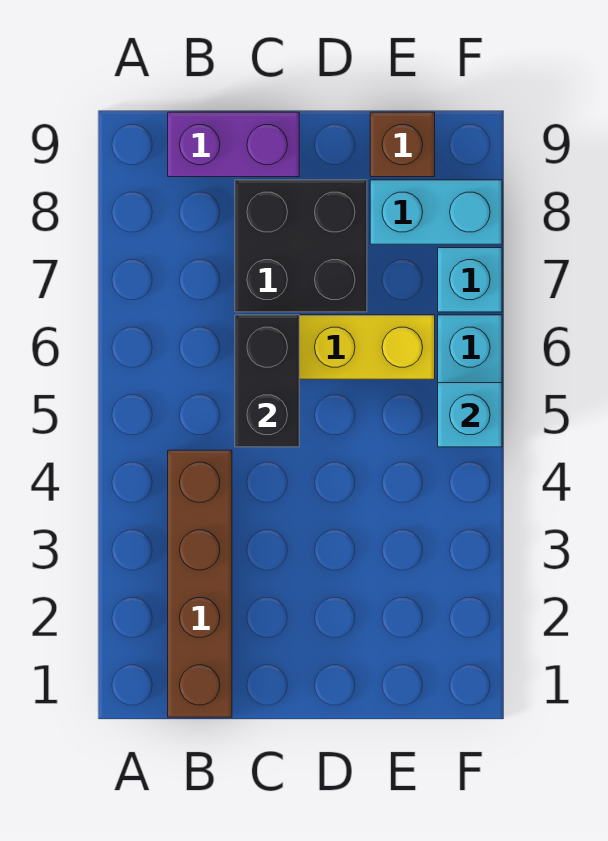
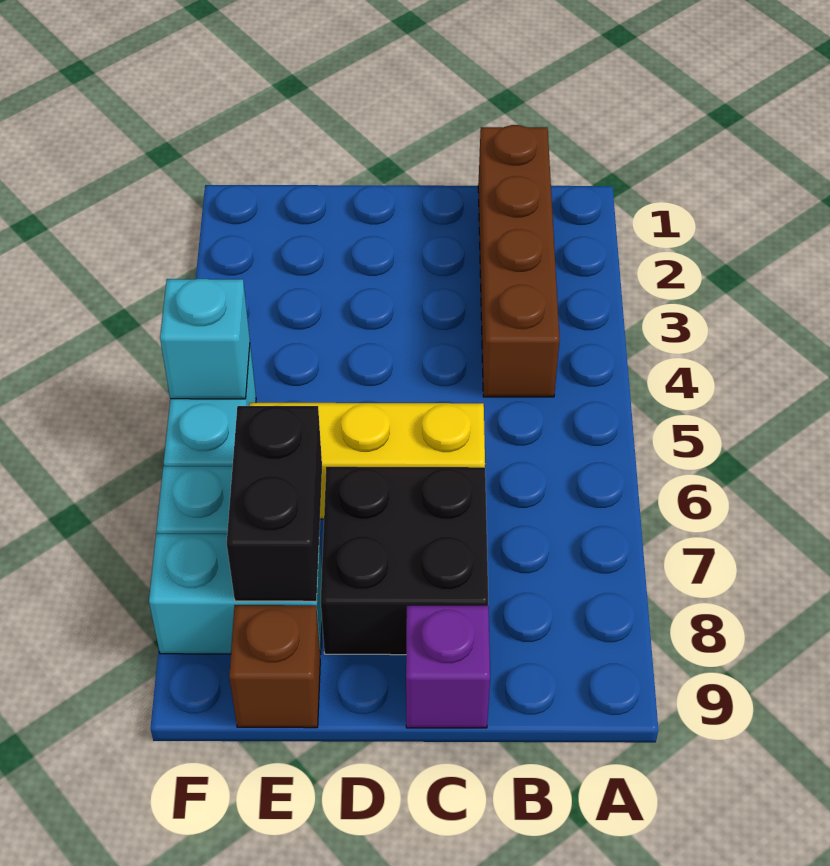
purple brick B9:C9 level 1 -> purple brick C9 level 1
black brick C5:C6 level 2 -> black brick E7:E8 level 2

